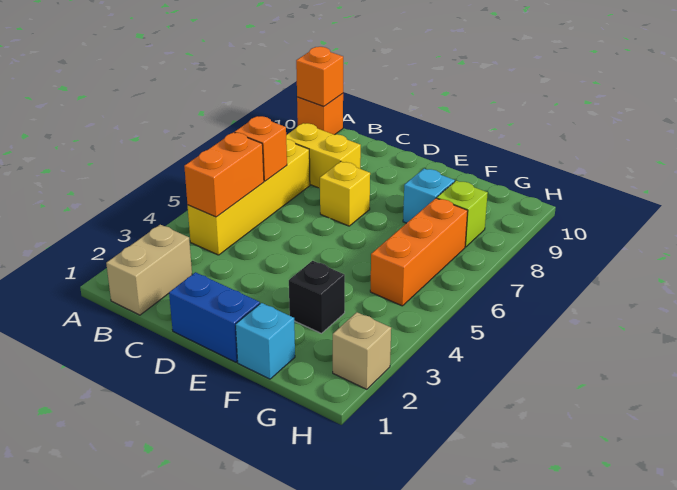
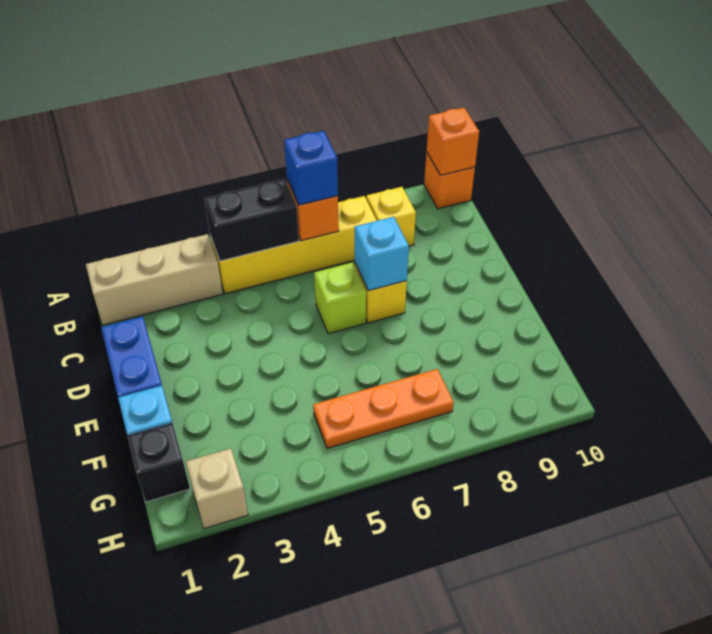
tan brick B1:B2 level 1 -> tan brick B1:B3 level 1
orange brick B4:B5 level 2 -> black brick B4:B5 level 2
none -> blue brick B6 level 3
yellow brick B8:C8 level 1 -> yellow brick B8 level 1
black brick F3 level 1 -> black brick G1 level 1
cyan brick F8 level 1 -> cyan brick D7 level 2
orange brick G5:G7 level 1 -> orange plate G5:G7 level 1
lime brick G8 level 1 -> lime brick D6 level 1

